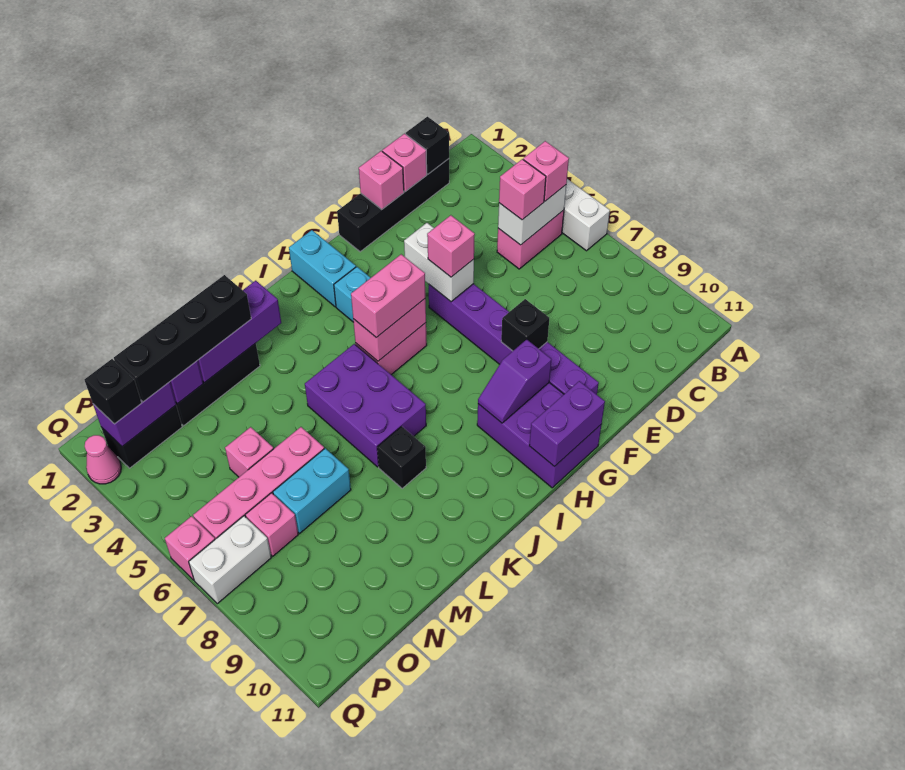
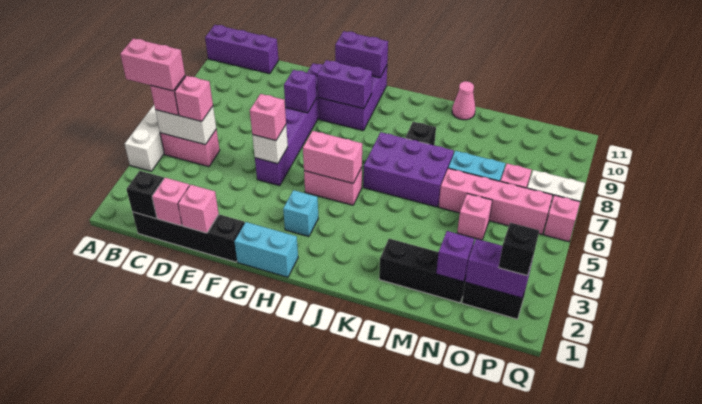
white brick F4:F5 level 2 -> white brick F5 level 2
black brick F8 level 2 -> purple brick F8 level 2
purple slope G9:H9 level 2 top G -> purple brick G9:H9 level 2
cyan brick H1:H2 level 1 -> cyan brick G1:H1 level 1
pink brick H5:I5 level 3 -> pink brick A5:B5 level 4
purple brick J5:K7 level 1 -> purple brick J6:L7 level 1
purple brick K2:M2 level 2 -> purple brick A11:C11 level 1
black brick L2:O2 level 3 -> none
pink cone Q2 level 1 -> pink cone L11 level 1

